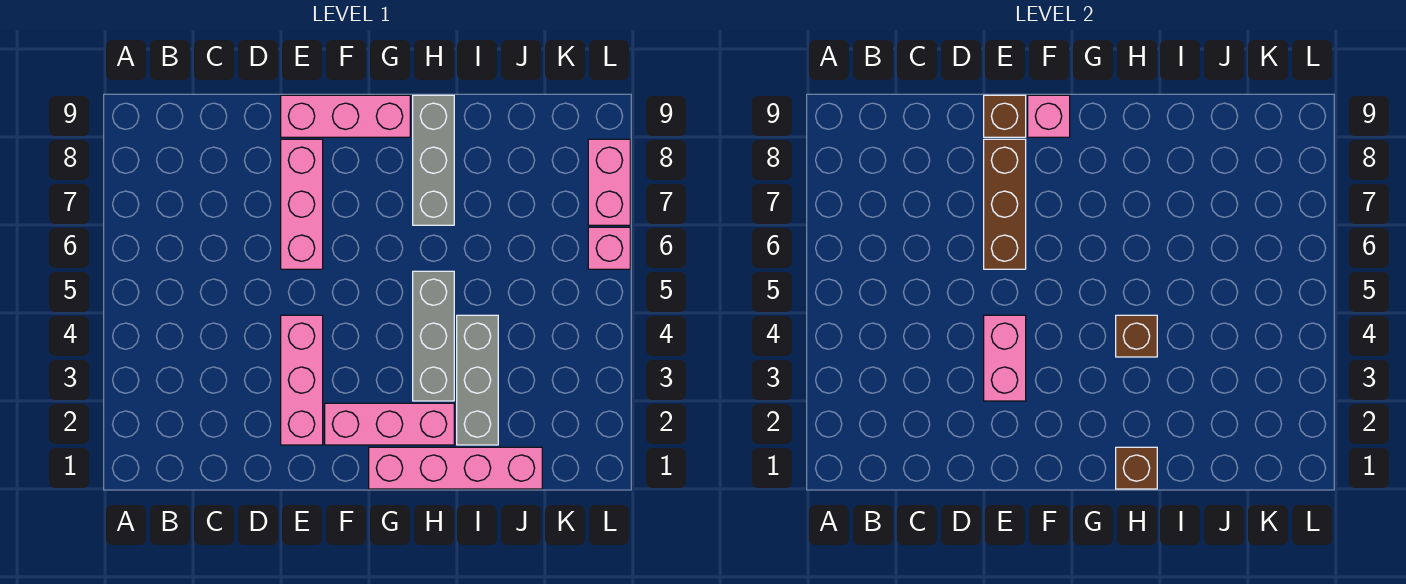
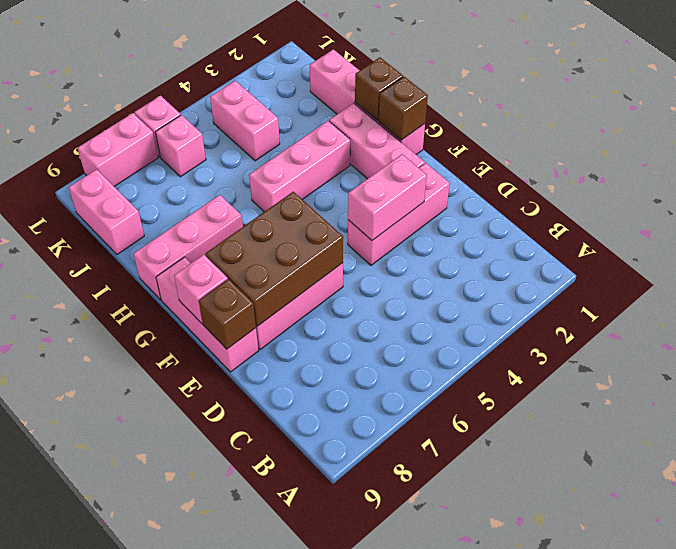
brown brick E6:E8 level 2 -> brown brick E6:F8 level 2
grey brick H3:H5 level 1 -> pink brick H3:H5 level 1
brown brick H4 level 2 -> brown brick G1 level 2
grey brick H7:H9 level 1 -> pink brick H7:H9 level 1
grey brick I2:I4 level 1 -> none
none -> pink brick J4:K4 level 1
none -> pink brick J9:K9 level 1
none -> pink brick K6 level 1

